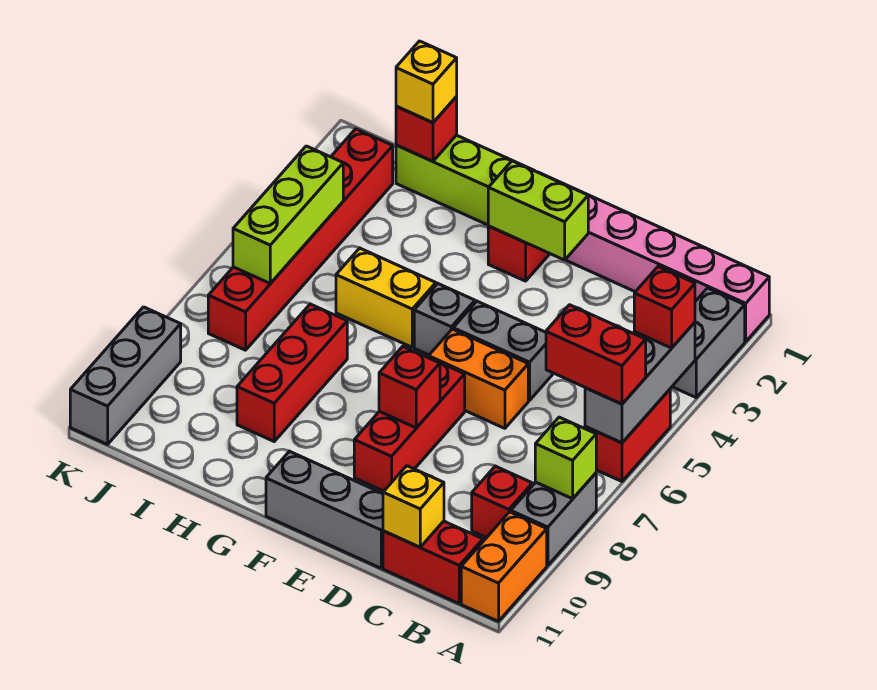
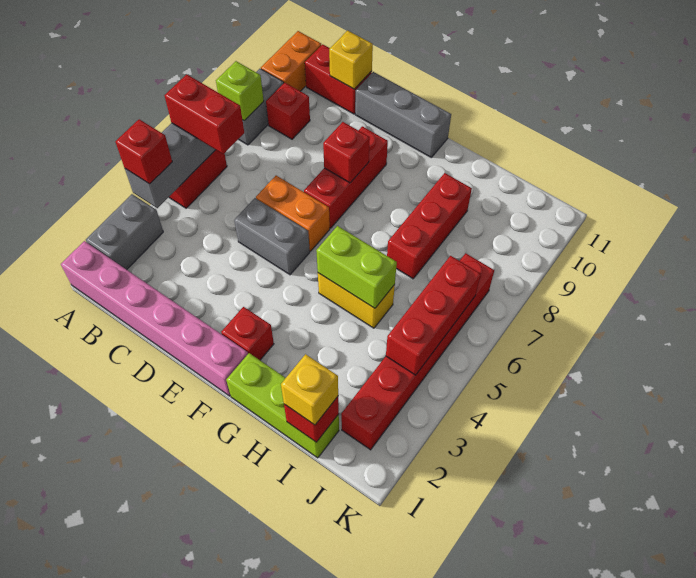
lime brick E2:F2 level 2 -> lime brick G5:H5 level 2
grey brick F5 level 1 -> none
lime brick J4:J6 level 2 -> red brick J4:J6 level 2
grey brick K9:K11 level 1 -> none

